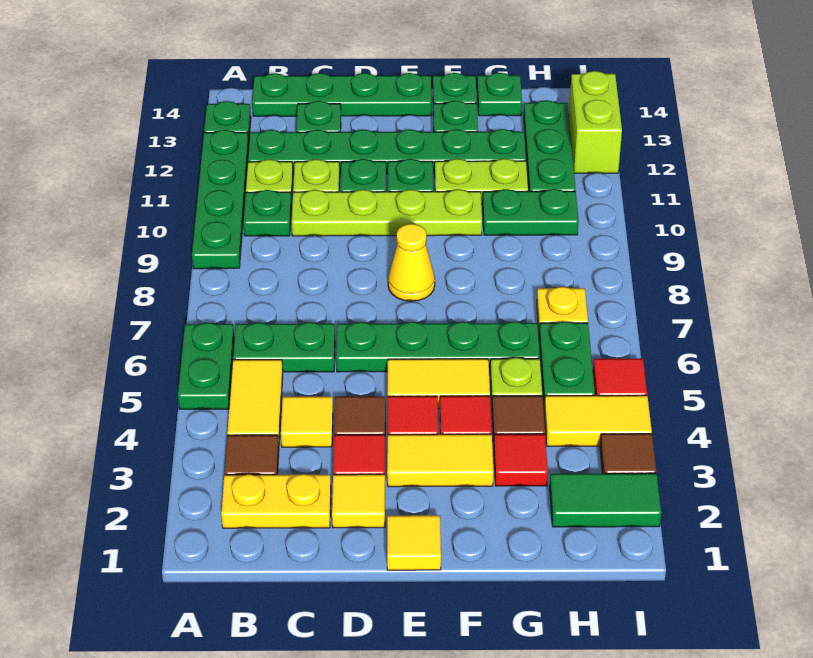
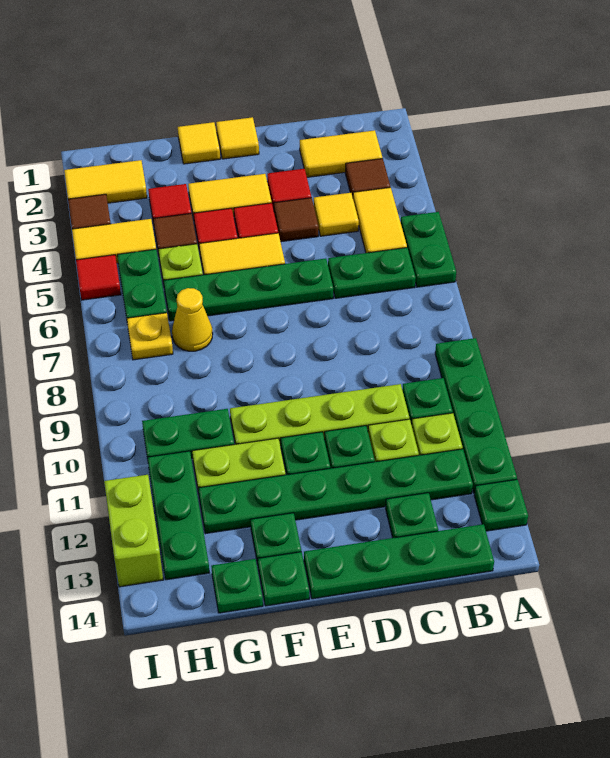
yellow plate B2:C2 level 1 -> yellow tile B2:C2 level 1
yellow tile D2 level 1 -> yellow tile F1 level 1
yellow cone E8 level 1 -> yellow cone G7 level 1
green tile H2:I2 level 1 -> yellow tile H2:I2 level 1

